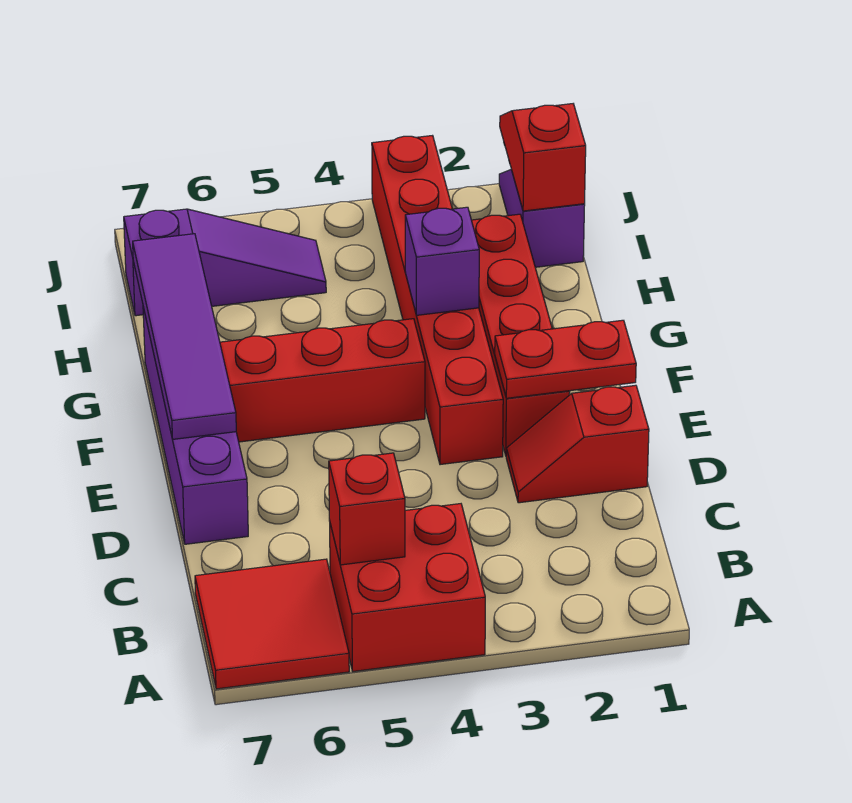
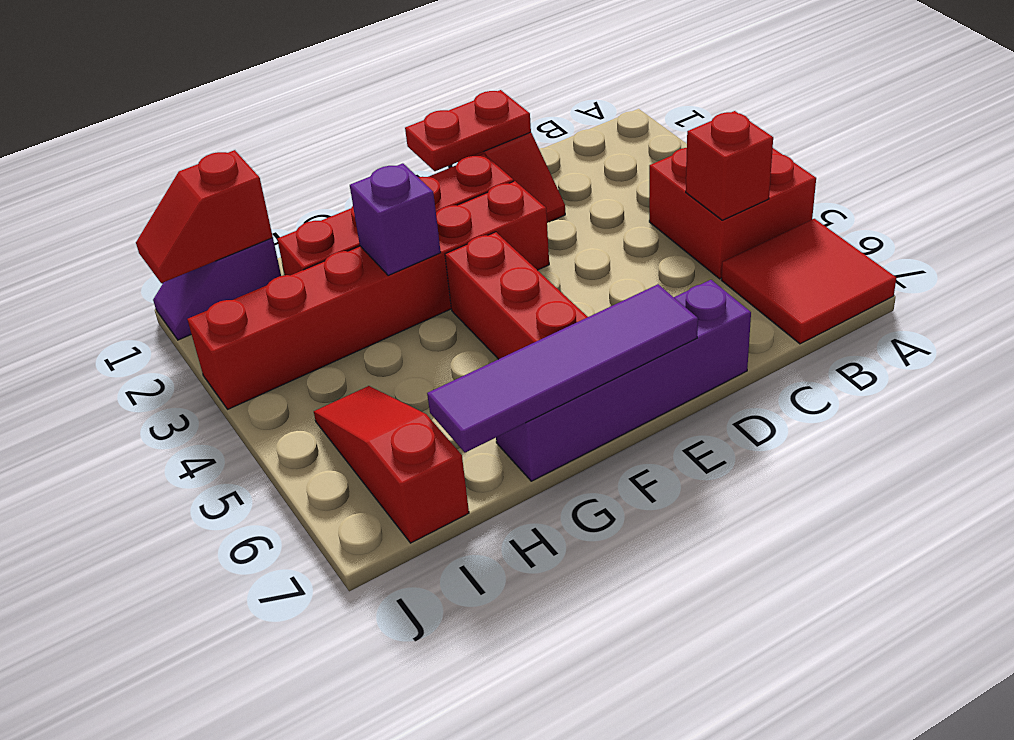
red plate E1:E2 level 2 -> red plate D1:E1 level 2
purple slope I5:I7 level 1 top 7 -> red slope I5:I7 level 1 top 7

